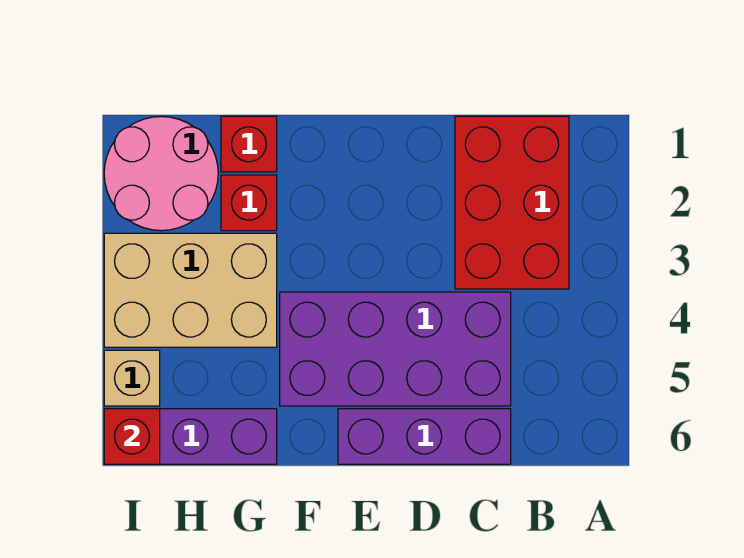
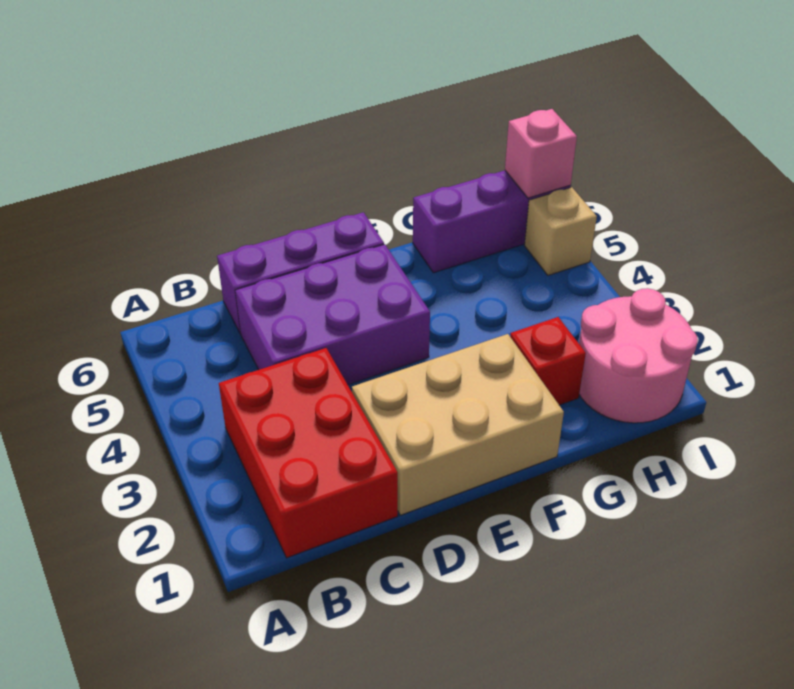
purple brick C4:F5 level 1 -> purple brick C4:E5 level 1
red brick G1 level 1 -> none
tan brick G3:I4 level 1 -> tan brick D1:F2 level 1
red brick I6 level 2 -> pink brick I6 level 2

